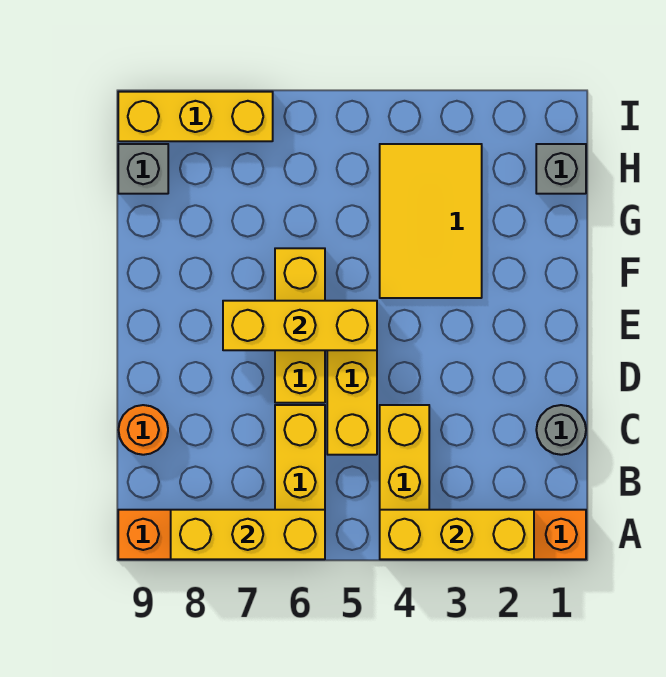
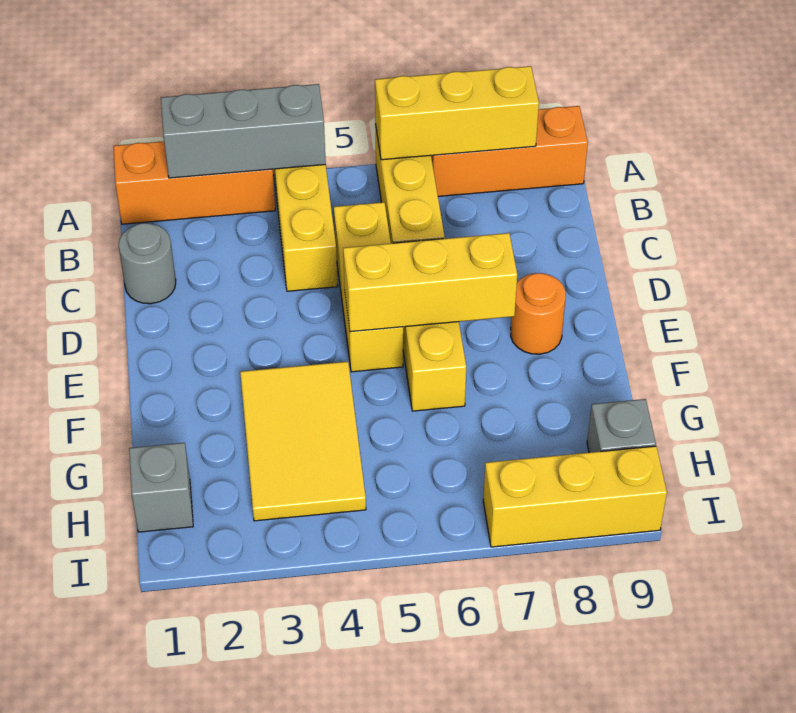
yellow brick A2:A4 level 2 -> grey brick A2:A4 level 2
orange round brick C9 level 1 -> orange round brick E8 level 1

